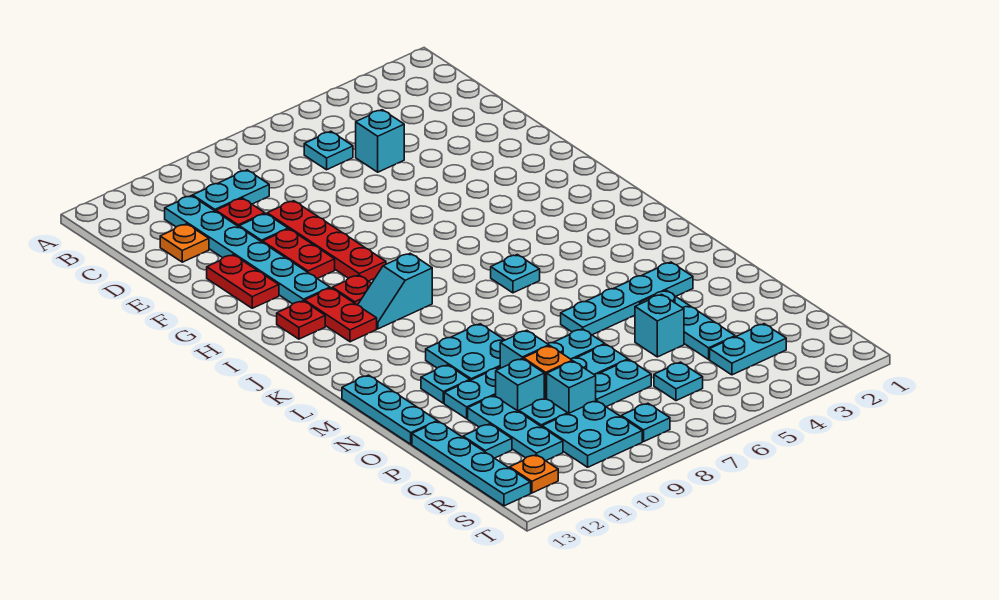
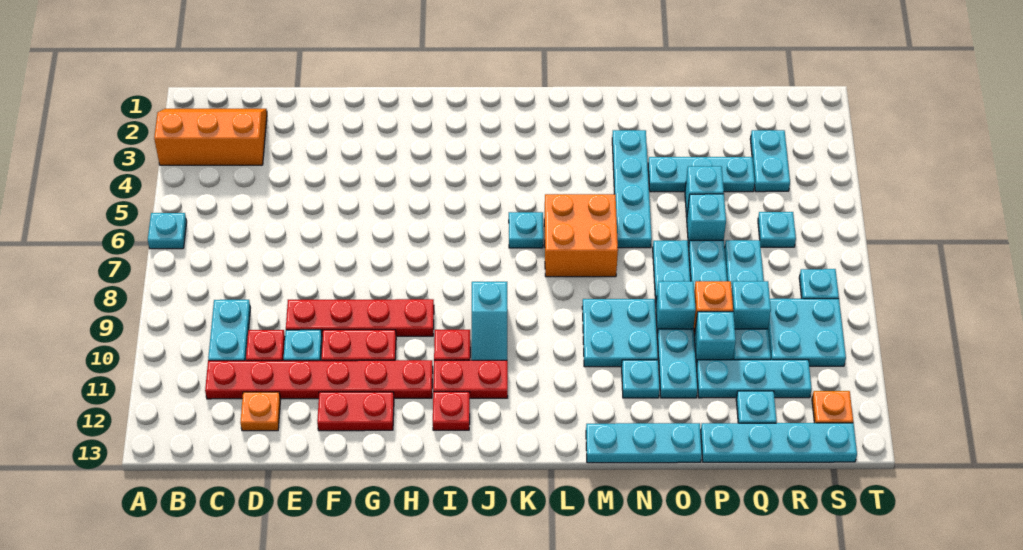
none -> orange slope A2:C3 level 1 top 3
cyan plate C6 level 1 -> cyan plate A6 level 1
cyan plate C11:H11 level 1 -> red plate C11:H11 level 1
cyan brick D5 level 1 -> cyan brick P6 level 1
none -> orange brick L6:M7 level 1

